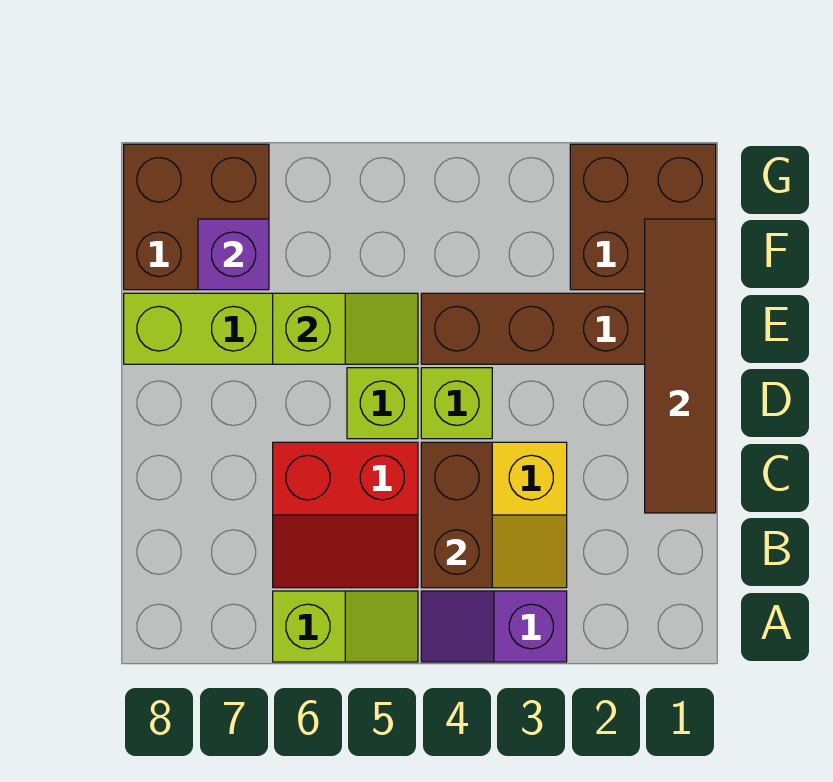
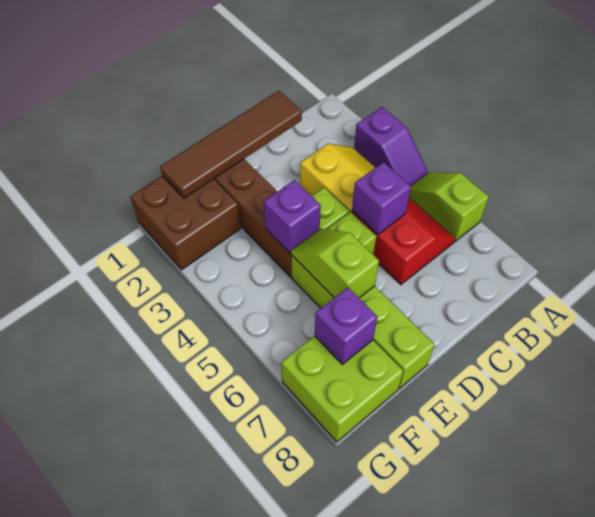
brown brick B4:C4 level 2 -> none
none -> purple brick C5 level 2
none -> purple brick E4 level 2
brown brick F7:G8 level 1 -> lime brick F7:G8 level 1

